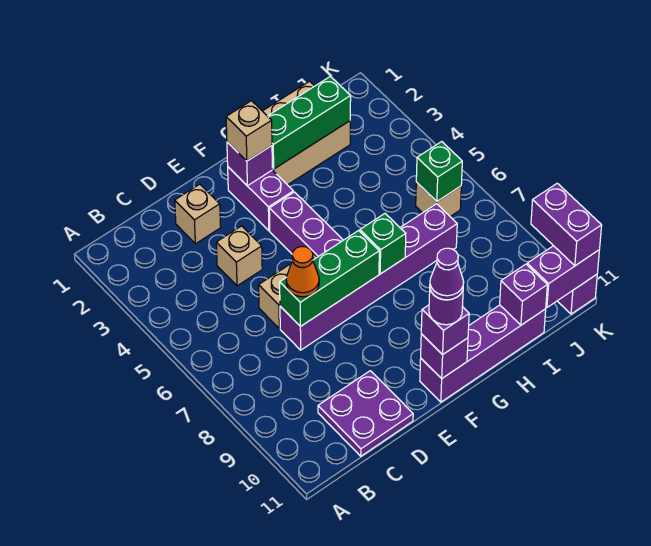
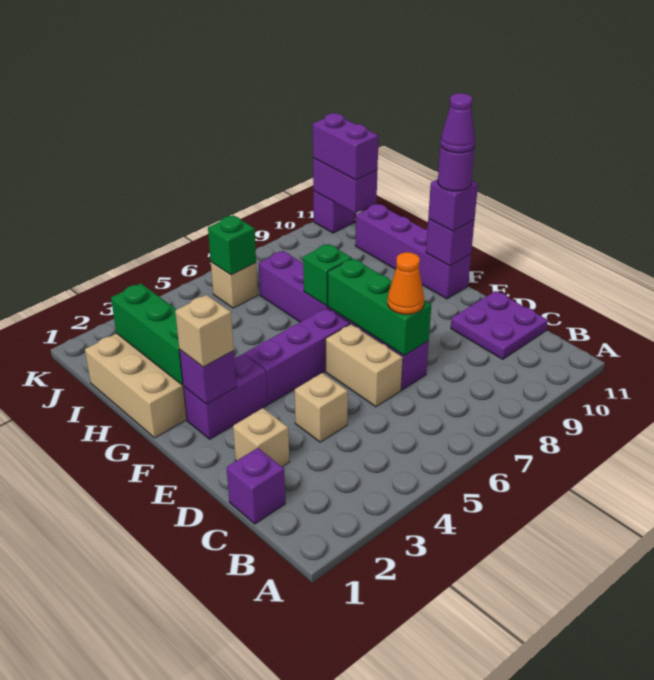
purple brick I11 level 2 -> purple brick C1 level 1
purple brick K10:K11 level 3 -> purple brick J11:K11 level 3

